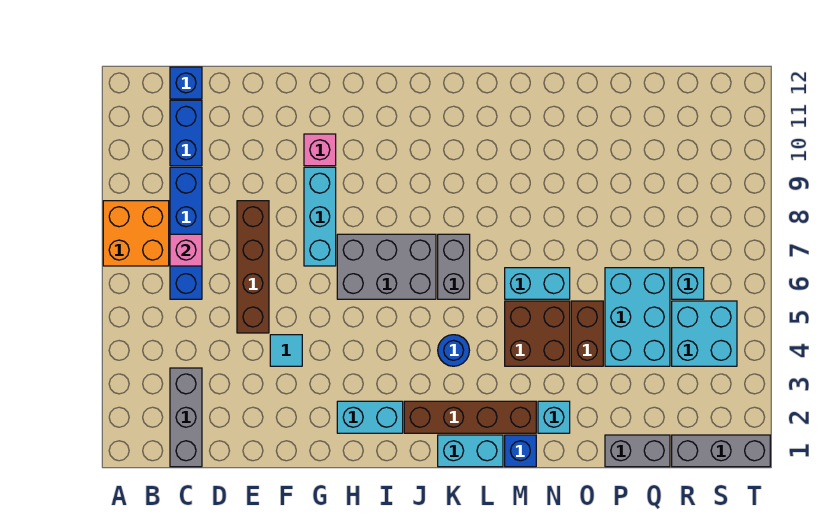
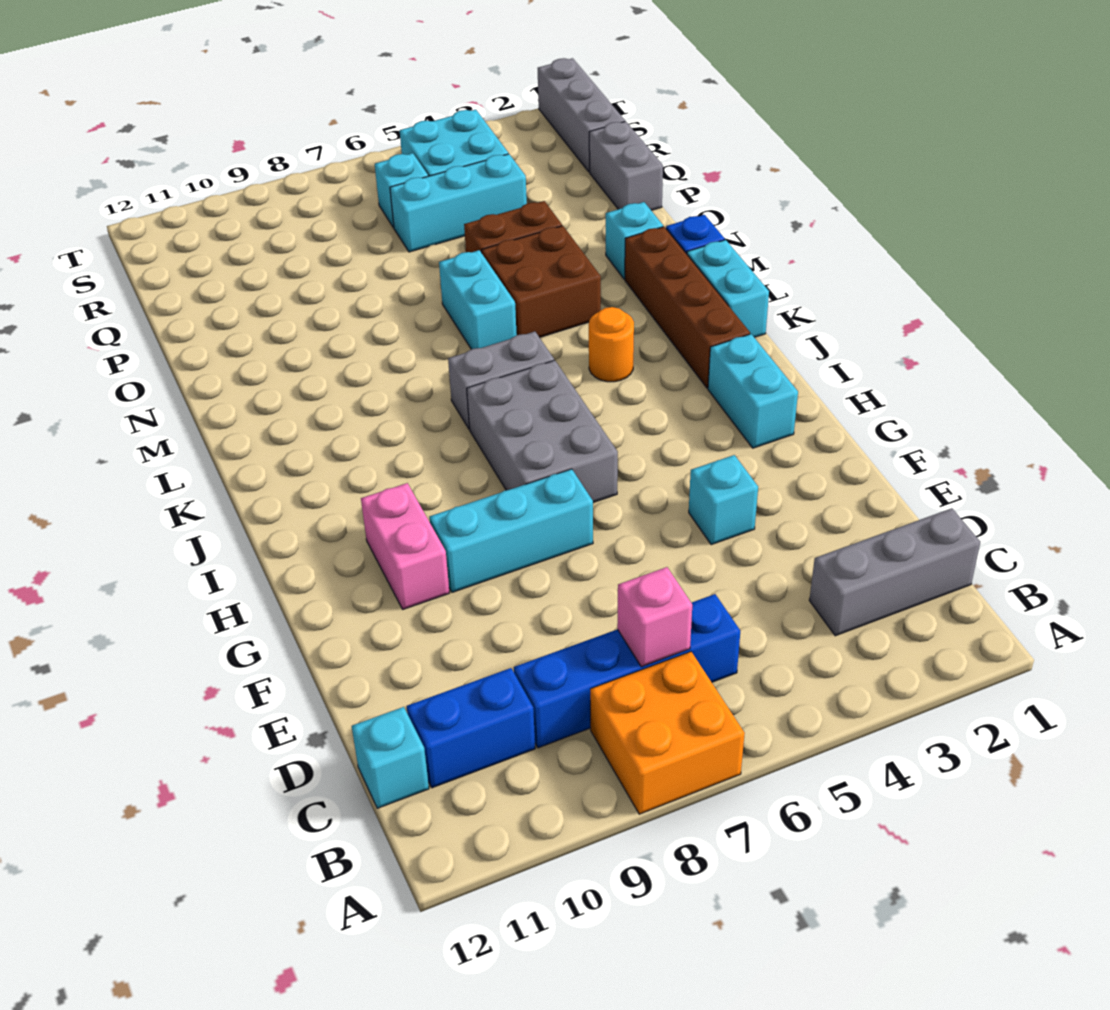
blue brick C12 level 1 -> cyan brick C12 level 1
brown brick E5:E8 level 1 -> none
cyan tile F4 level 1 -> cyan brick F4 level 1
pink brick G10 level 1 -> pink brick G10:H10 level 1
blue round brick K4 level 1 -> orange round brick K4 level 1
cyan brick P4:Q6 level 1 -> cyan brick Q4:Q6 level 1

